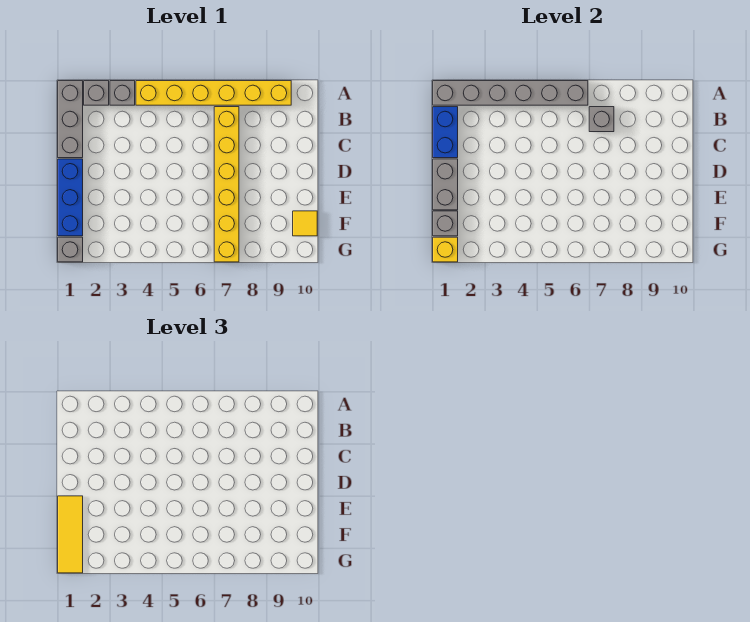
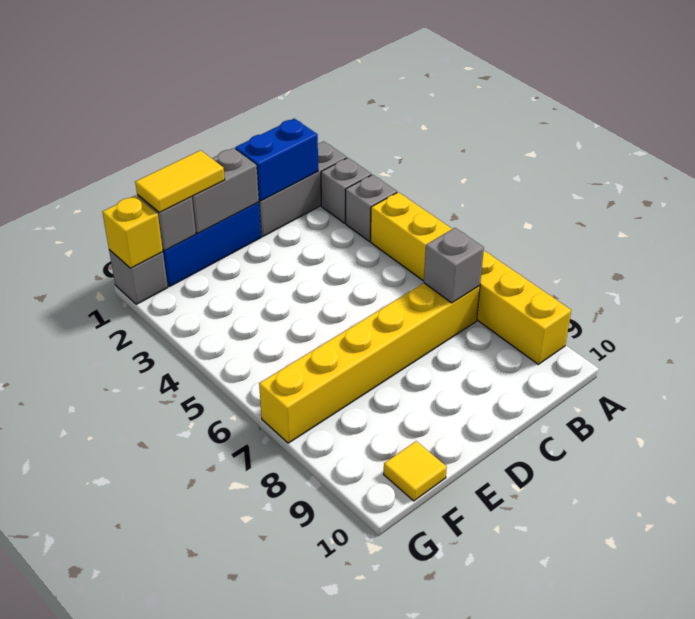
grey brick A1:A6 level 2 -> none
yellow tile E1:G1 level 3 -> yellow tile E1:F1 level 3

